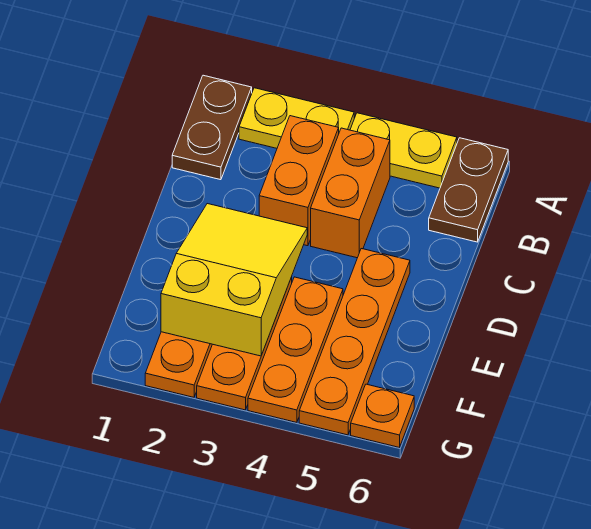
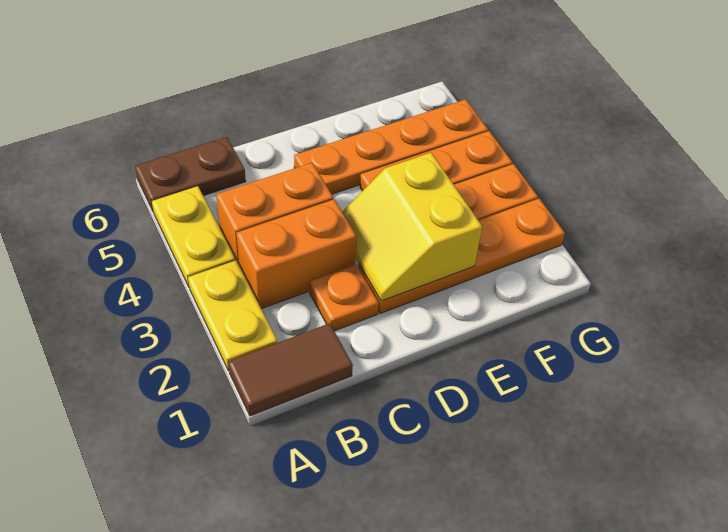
brown plate A1:B1 level 1 -> brown tile A1:B1 level 1
yellow slope D2:F3 level 2 top F -> yellow slope D2:E3 level 2 top E
orange plate G6 level 1 -> orange plate C2 level 1

